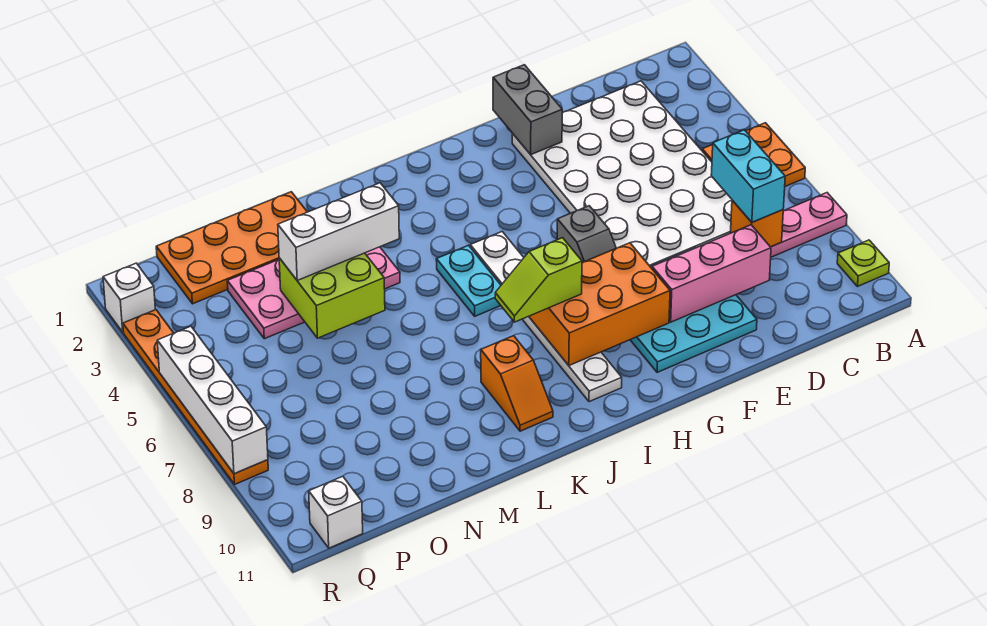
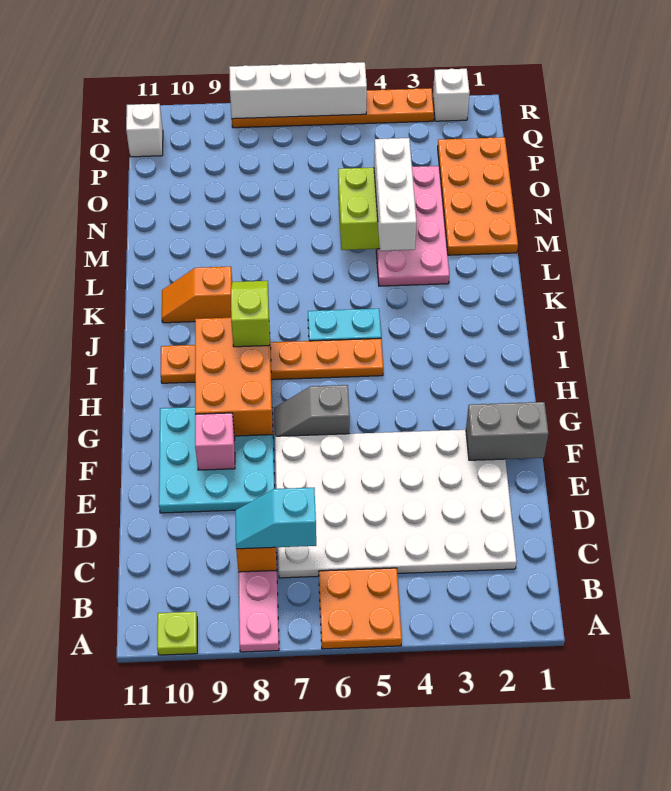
cyan brick C7:C8 level 3 -> cyan slope C7:C8 level 3 top 7
pink brick D9:F9 level 2 -> pink brick F9 level 2
white plate I5:I10 level 1 -> orange plate I5:I10 level 1

